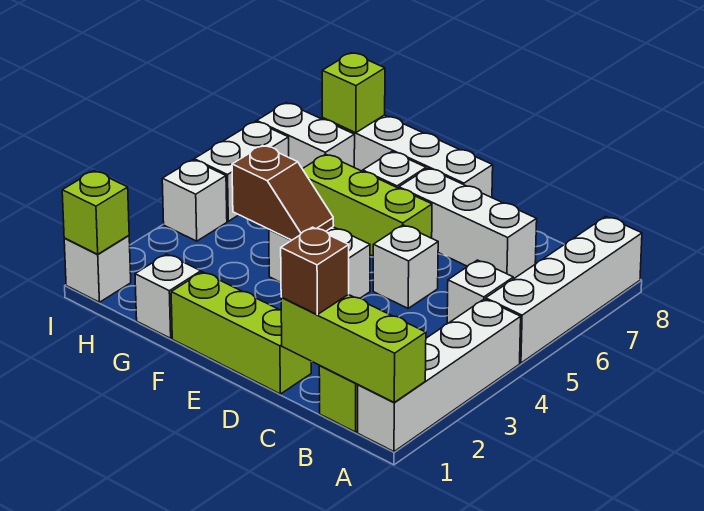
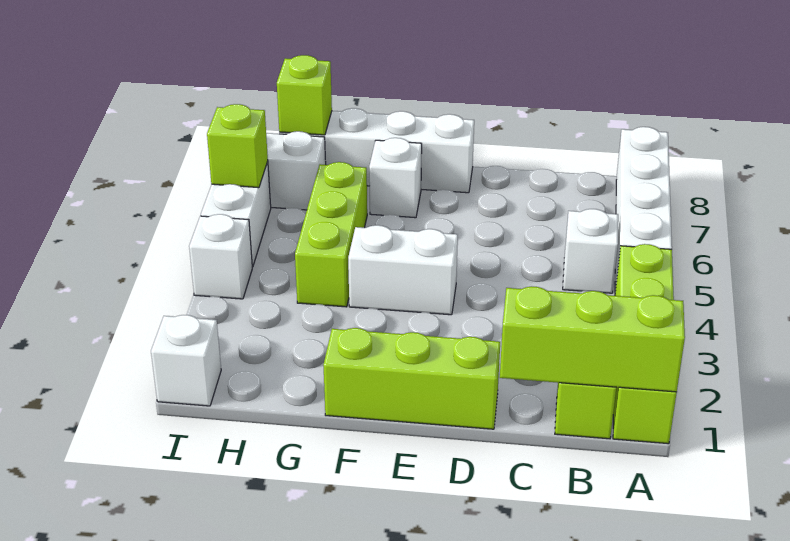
white brick A1:A4 level 1 -> lime brick A1:A4 level 1
brown brick C1 level 3 -> none
white brick C7:E7 level 1 -> none
white brick D5 level 1 -> none
lime brick E6:G6 level 1 -> lime brick G4:G6 level 1
brown slope F4:G4 level 2 top G -> none
white brick G1 level 1 -> none
lime brick I1 level 2 -> lime brick I6 level 2

